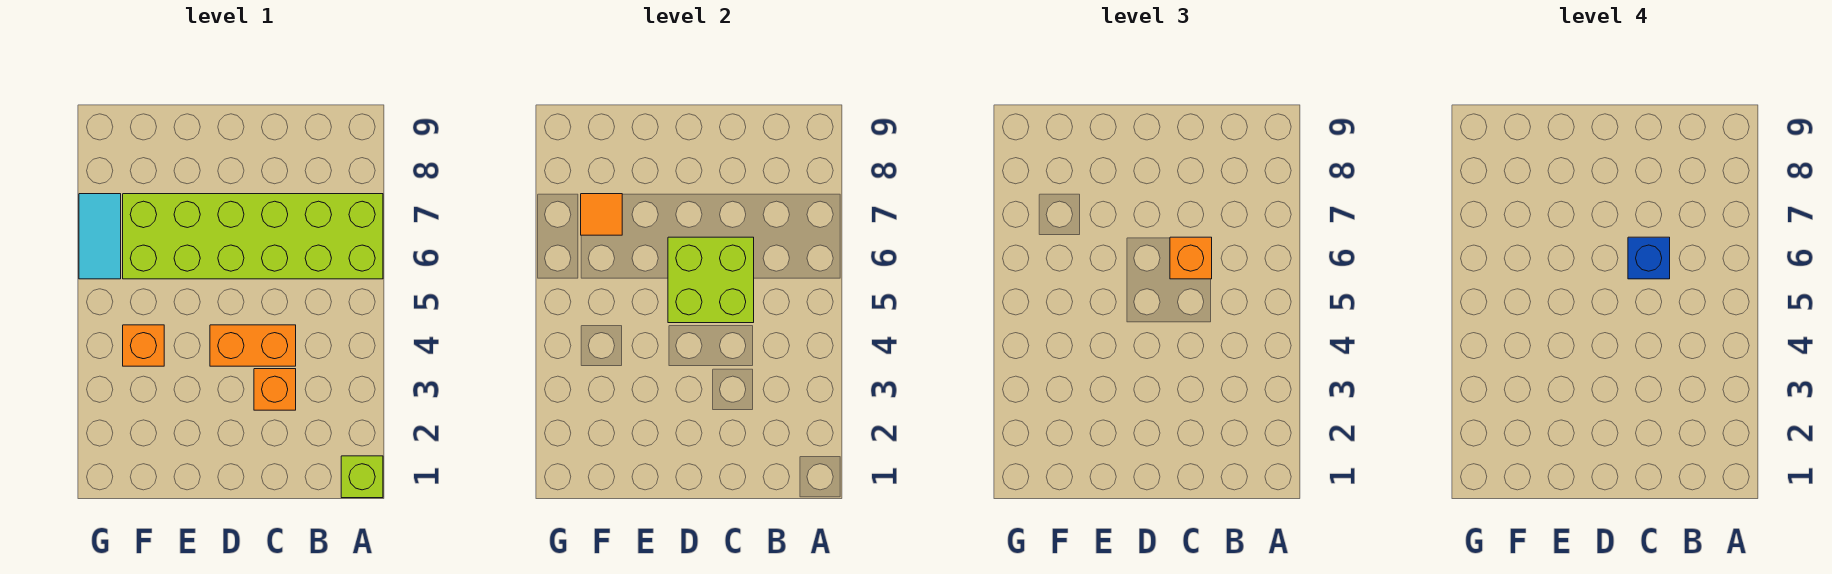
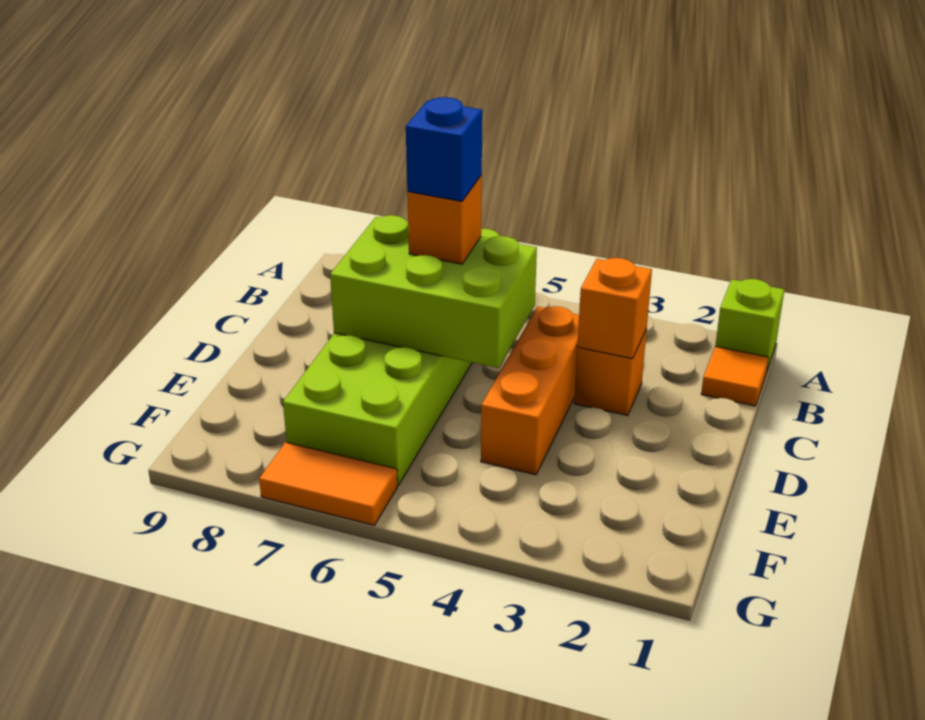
orange brick C4:D4 level 1 -> orange brick C4:E4 level 1
lime brick C5:D6 level 2 -> lime brick C5:D7 level 2
orange brick F4 level 1 -> orange brick C3 level 2
orange tile F7 level 2 -> orange tile B1 level 1
cyan tile G6:G7 level 1 -> orange tile G6:G7 level 1

